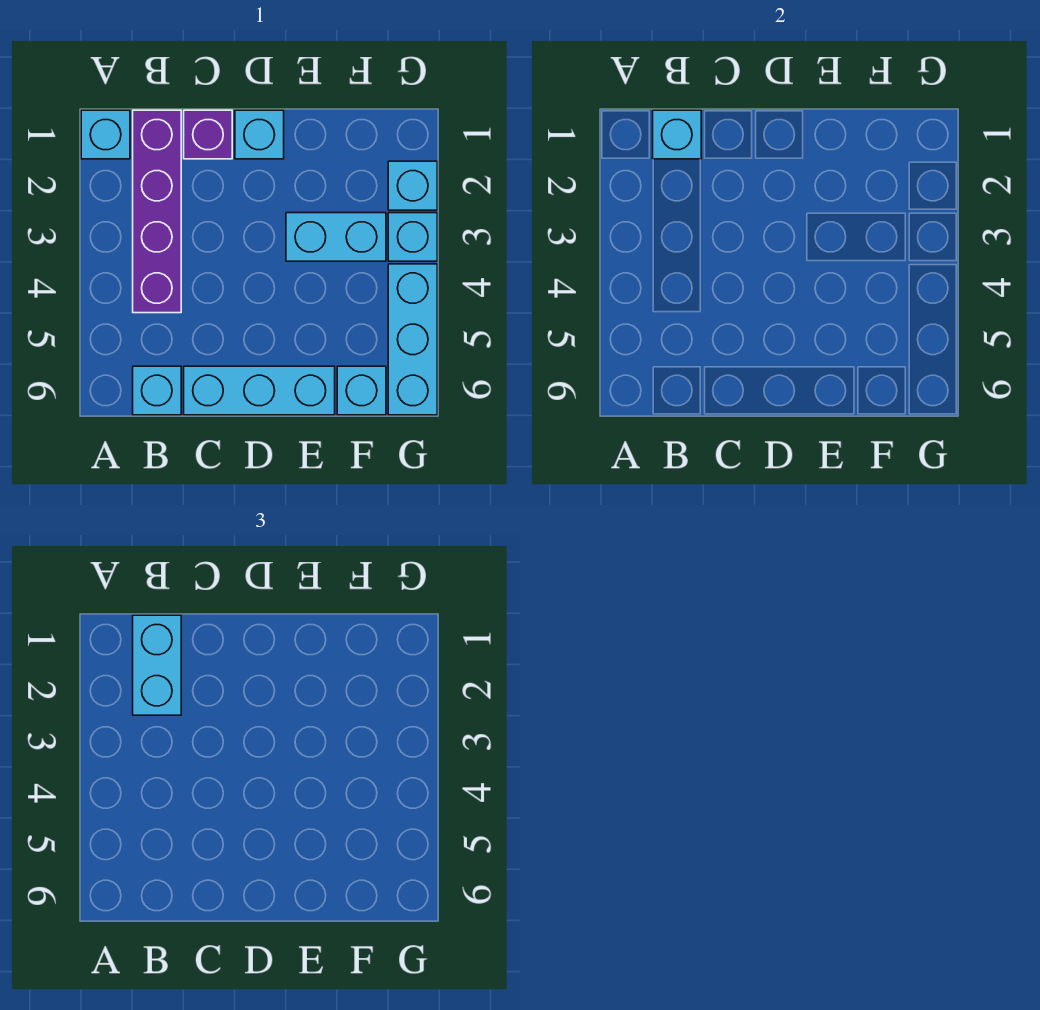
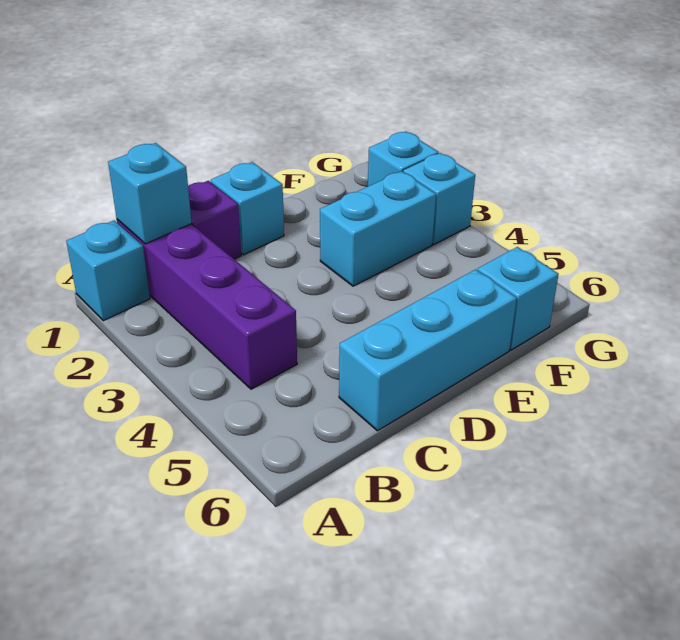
cyan brick B1:B2 level 3 -> none
cyan brick B6 level 1 -> none
cyan brick G4:G6 level 1 -> none

